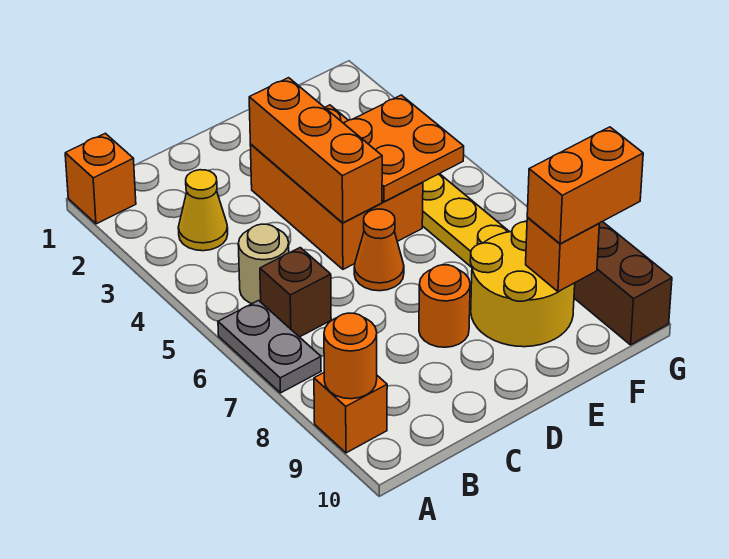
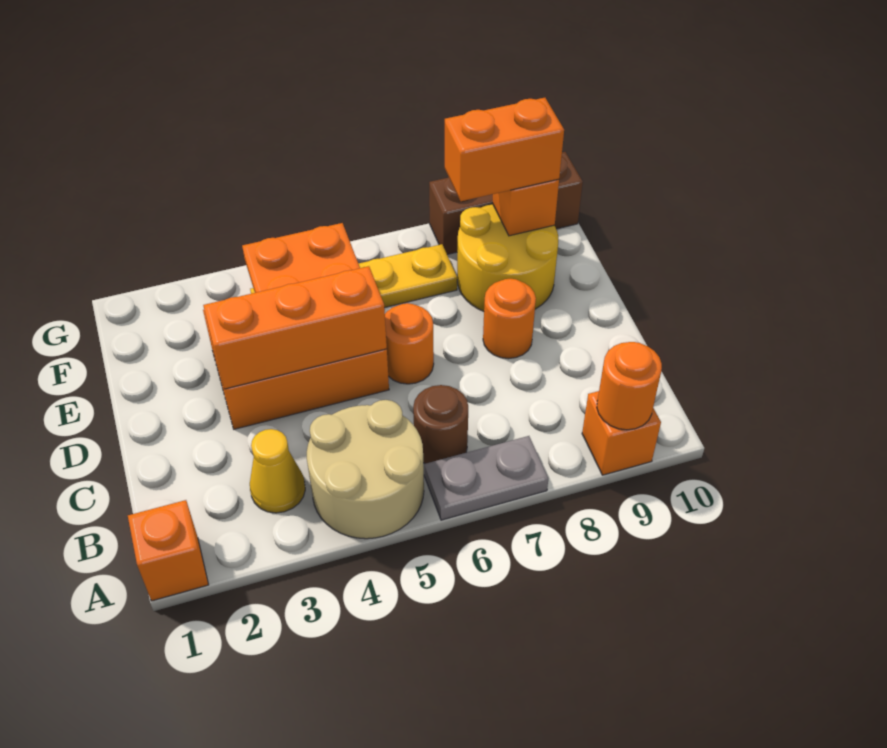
tan round brick B5 level 1 -> tan round brick A4:B5 level 1
brown brick B6 level 1 -> brown round brick B6 level 1
orange cone D6 level 1 -> orange round brick D6 level 1
orange brick F9:G9 level 3 -> orange brick F8:F9 level 3

